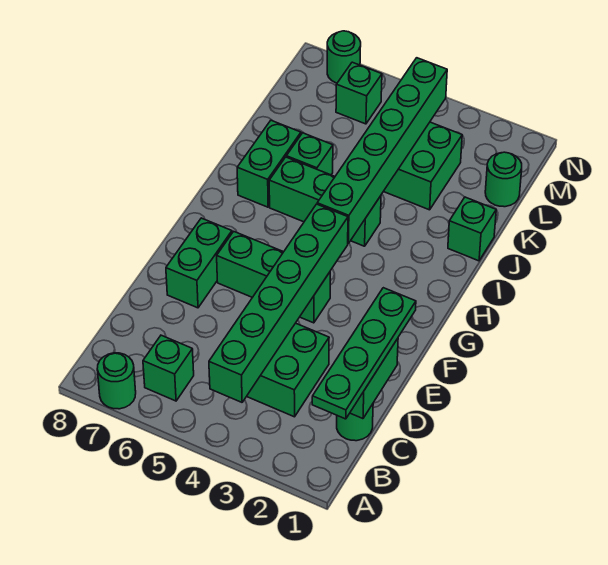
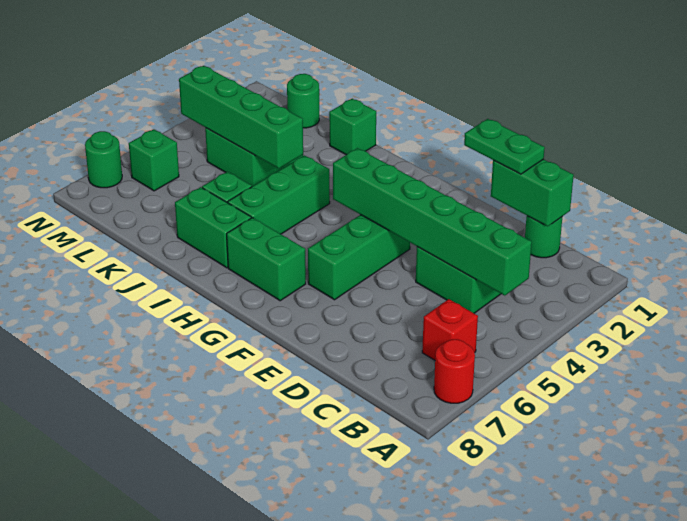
green round brick A7 level 1 -> red round brick A7 level 1
green plate B1:E1 level 3 -> green plate D1:E1 level 3
green brick B6 level 1 -> red brick B6 level 1
green brick E7:F7 level 1 -> green brick G7:H7 level 1
green brick H4:M4 level 2 -> green brick J4:M4 level 2

